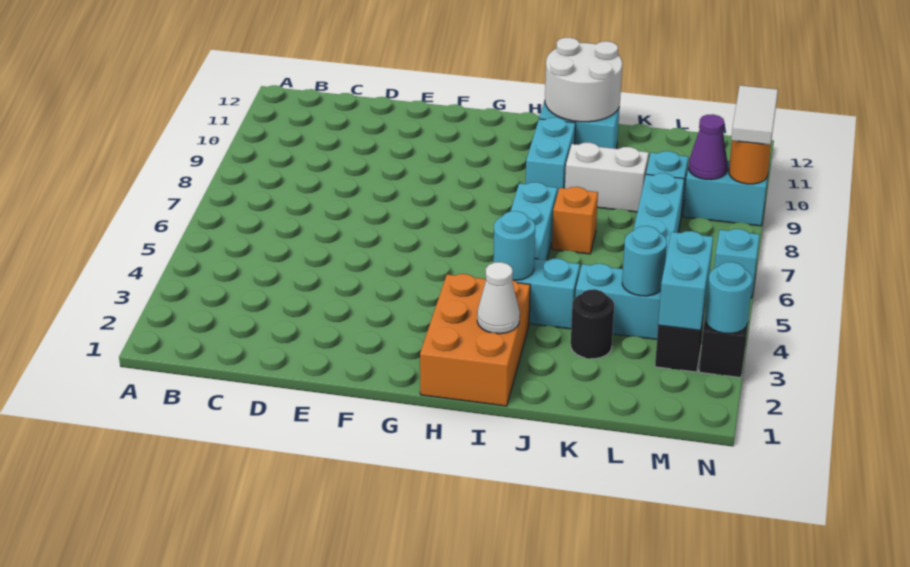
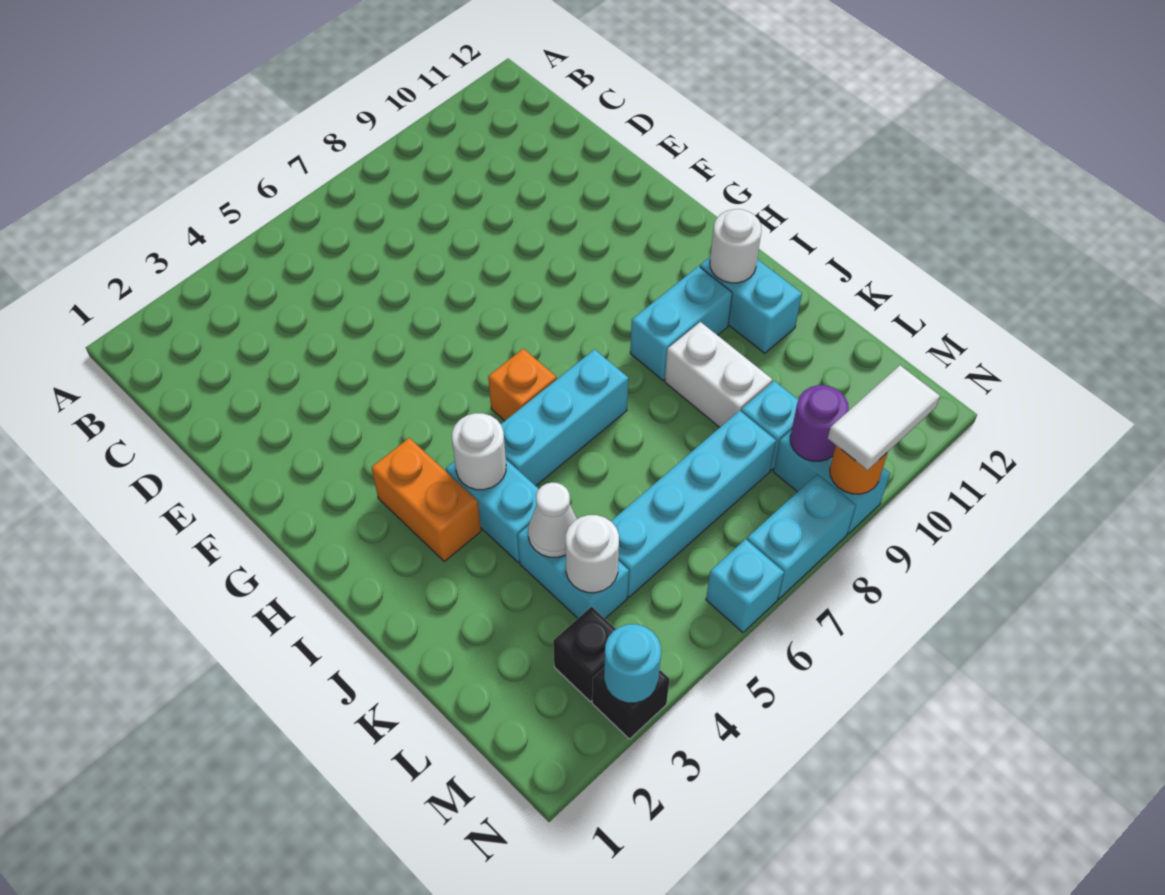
orange brick H1:I3 level 1 -> orange brick H3:I3 level 1
white cone I2 level 2 -> white cone K4 level 2
cyan round brick I4 level 2 -> white round brick I4 level 2
white round brick I11:J12 level 2 -> white round brick I11 level 2
orange brick J7 level 1 -> orange brick H6 level 1
black round brick K3 level 1 -> none
cyan round brick L4 level 2 -> white round brick L4 level 2
cyan brick M3:M4 level 2 -> cyan brick N7:N8 level 1
purple cone M9 level 2 -> purple round brick M9 level 2

